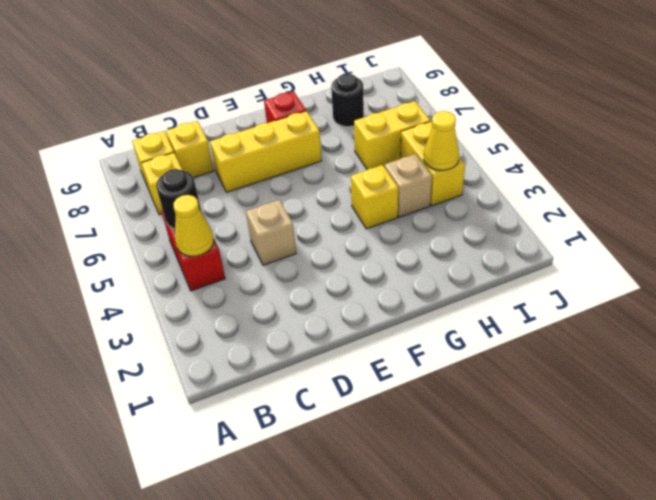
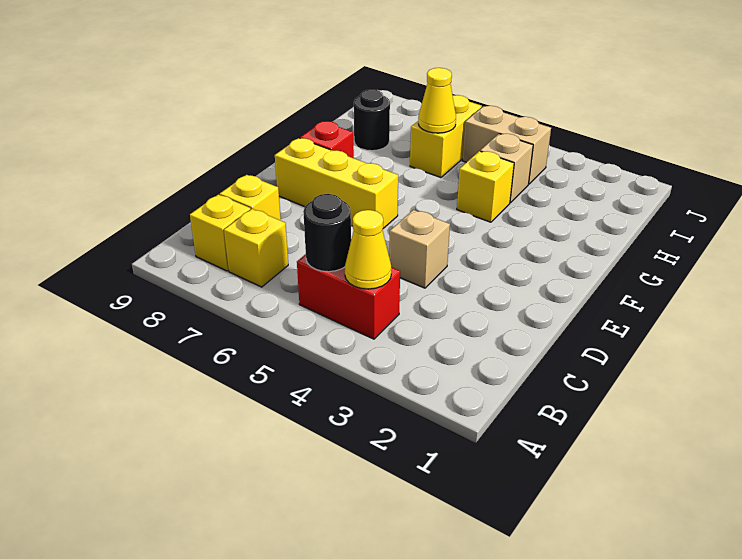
yellow brick D7:F7 level 1 -> yellow brick E6:E8 level 1
yellow brick I4:I5 level 1 -> tan brick I4:I5 level 1
yellow cone I4 level 2 -> yellow cone H6 level 2

